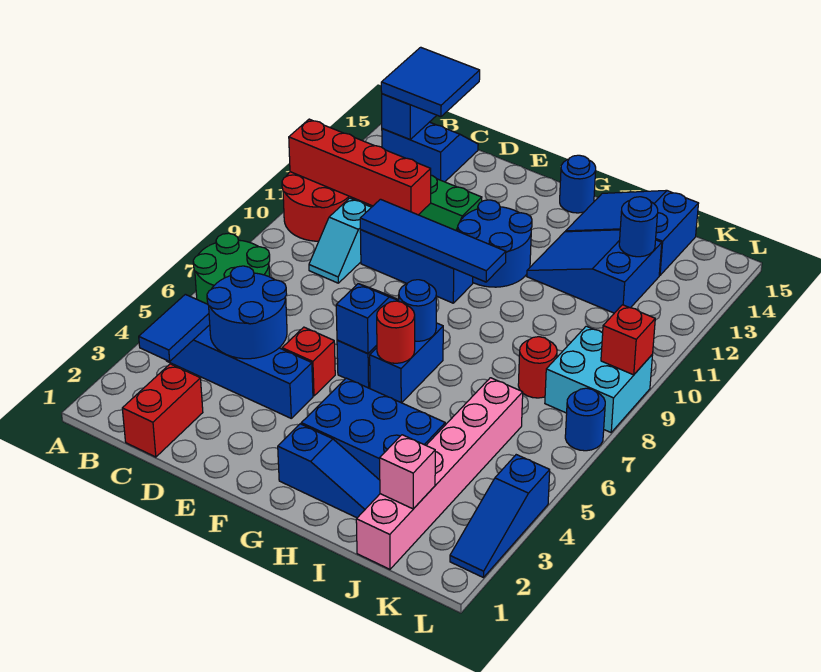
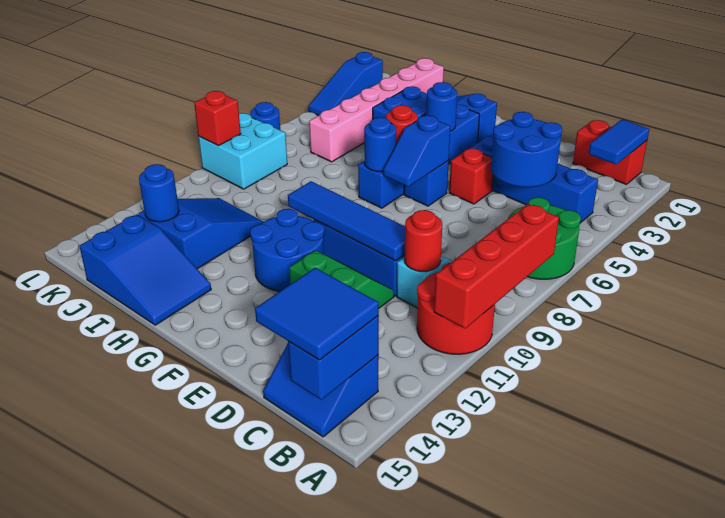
red brick A11:D11 level 2 -> red brick A8:A11 level 2
blue tile B3:B4 level 2 -> blue tile B1:B2 level 2
red brick C1:C2 level 1 -> red brick B1:C1 level 1
blue round brick G15 level 1 -> blue round brick G4 level 2
blue slope H12:J13 level 1 top J -> blue slope I11:J13 level 1 top 13
pink brick J2 level 2 -> none
red round brick J8 level 1 -> red round brick C10 level 2
blue slope L2:L4 level 1 top 4 -> blue slope L2:L4 level 1 top 2

